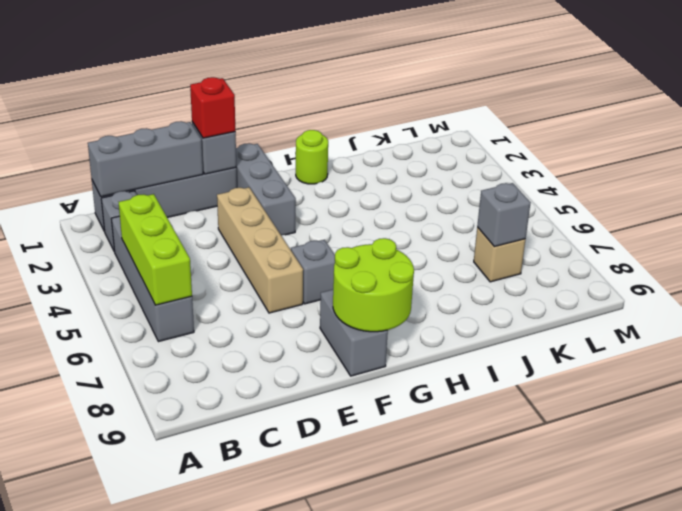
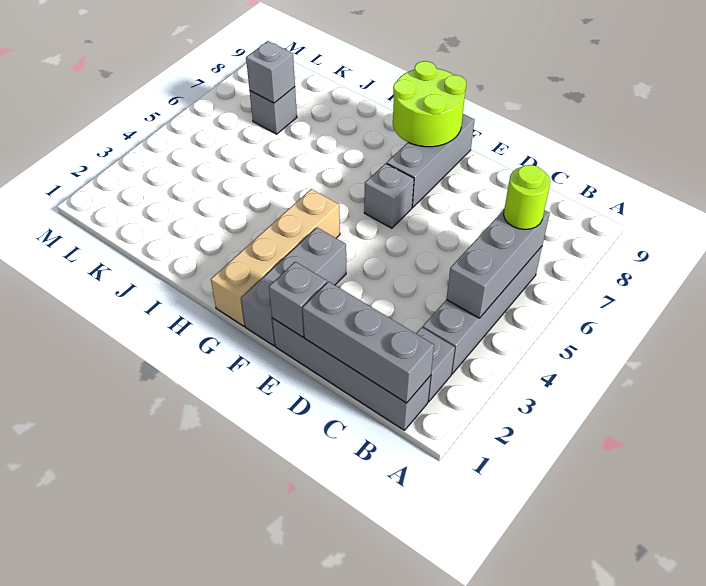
lime brick B4:B6 level 2 -> grey brick B4:B6 level 2
red brick E1 level 3 -> none
tan brick E3:E6 level 1 -> tan brick G1:G4 level 1
grey brick F8:F9 level 1 -> grey brick F7:F9 level 1
lime round brick H1 level 1 -> lime round brick B6 level 3
tan brick K7 level 1 -> grey brick K7 level 1

